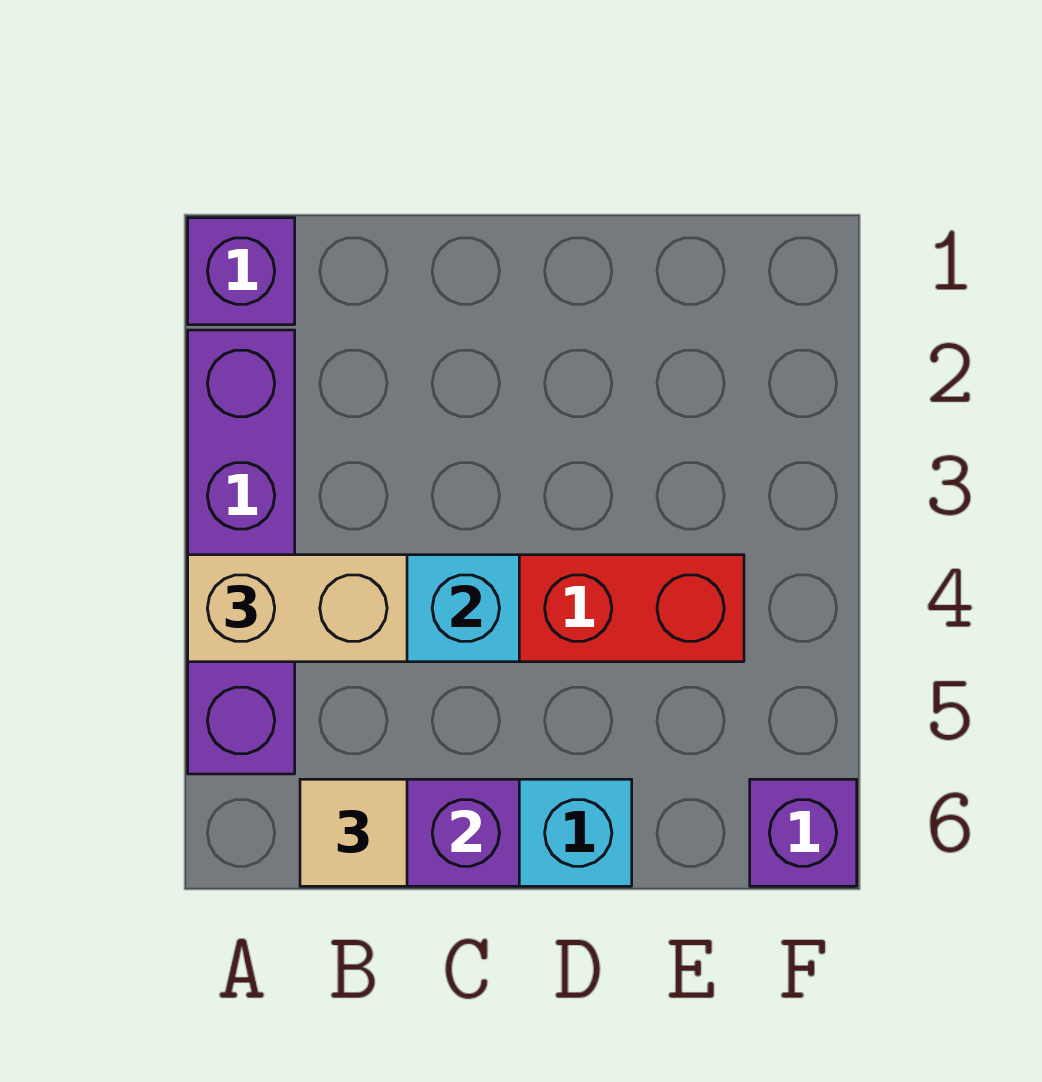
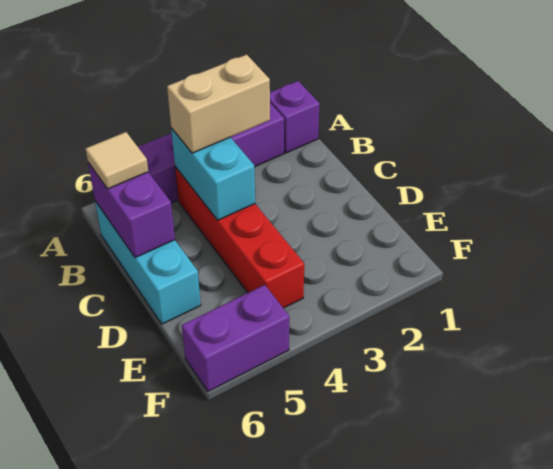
tan brick A4:B4 level 3 -> tan brick B3:B4 level 3
purple brick F6 level 1 -> purple brick F5:F6 level 1

